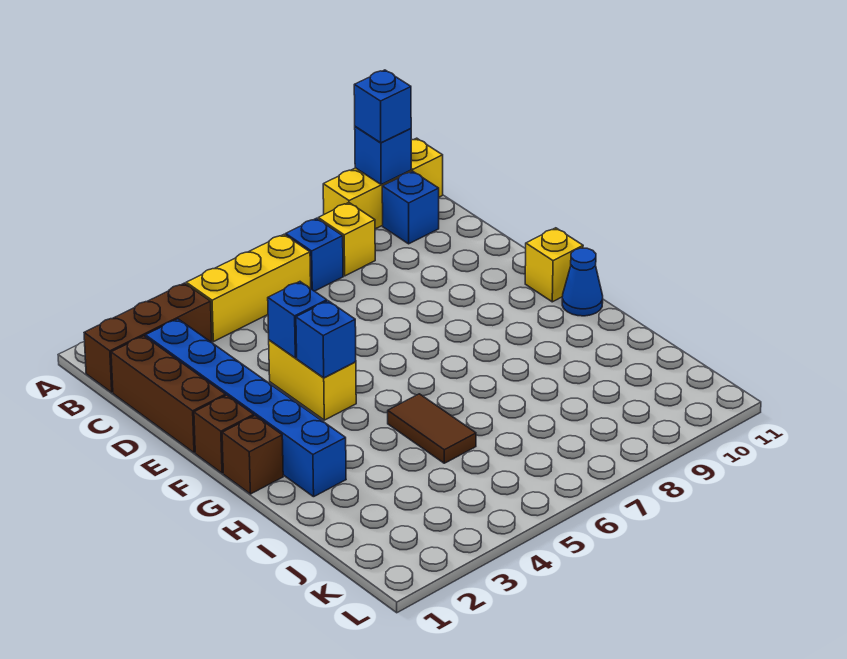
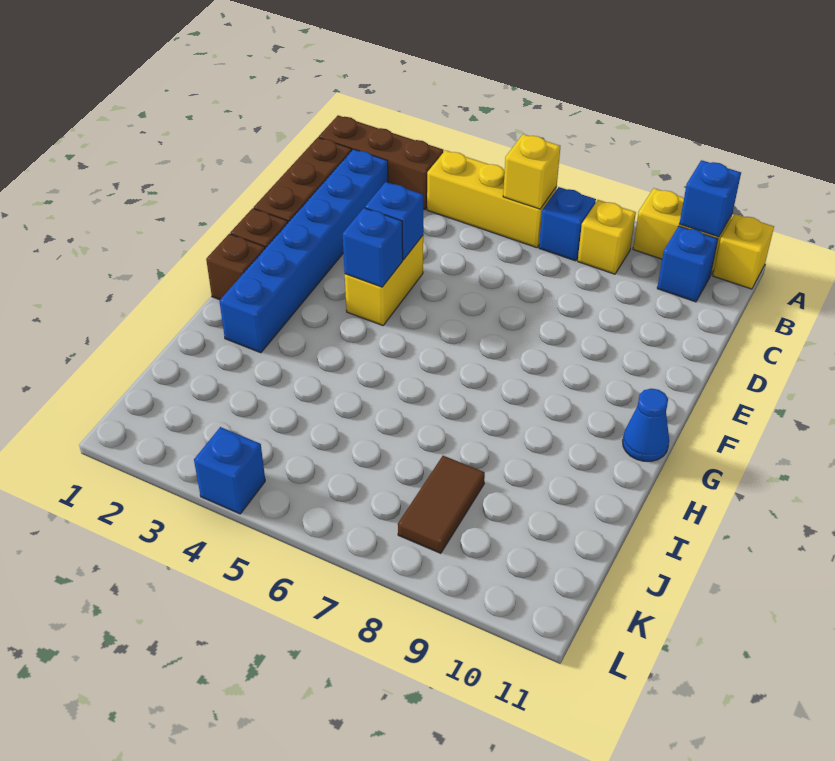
blue brick A10 level 3 -> blue brick L4 level 1
yellow brick F11 level 1 -> yellow brick B6 level 2
brown tile H5:I5 level 1 -> brown tile J8:K8 level 1

